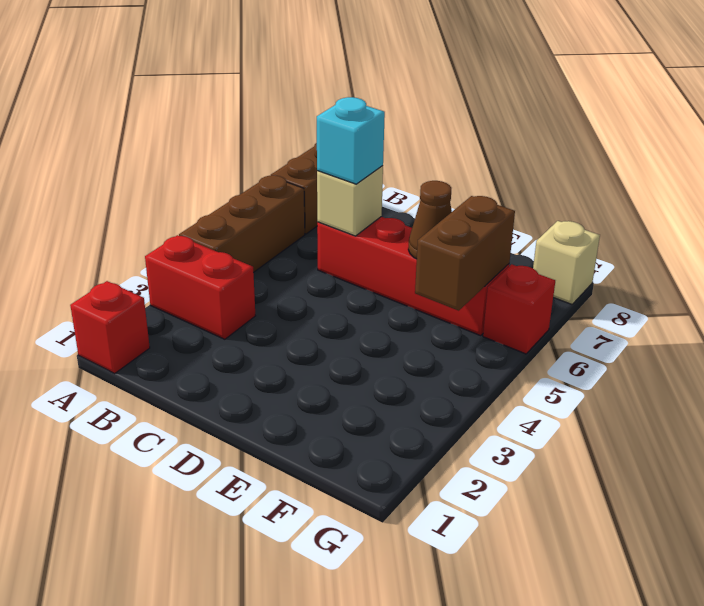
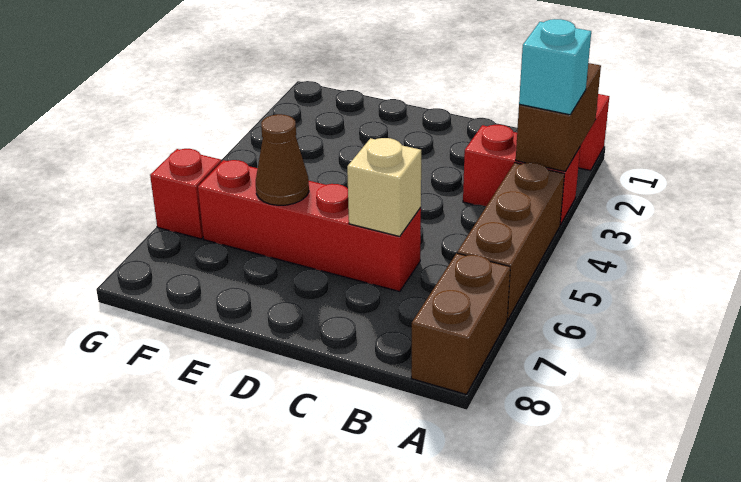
cyan brick C6 level 3 -> cyan brick A3 level 3
brown brick F5:F6 level 2 -> brown brick A2:A3 level 2
tan brick G8 level 1 -> none

